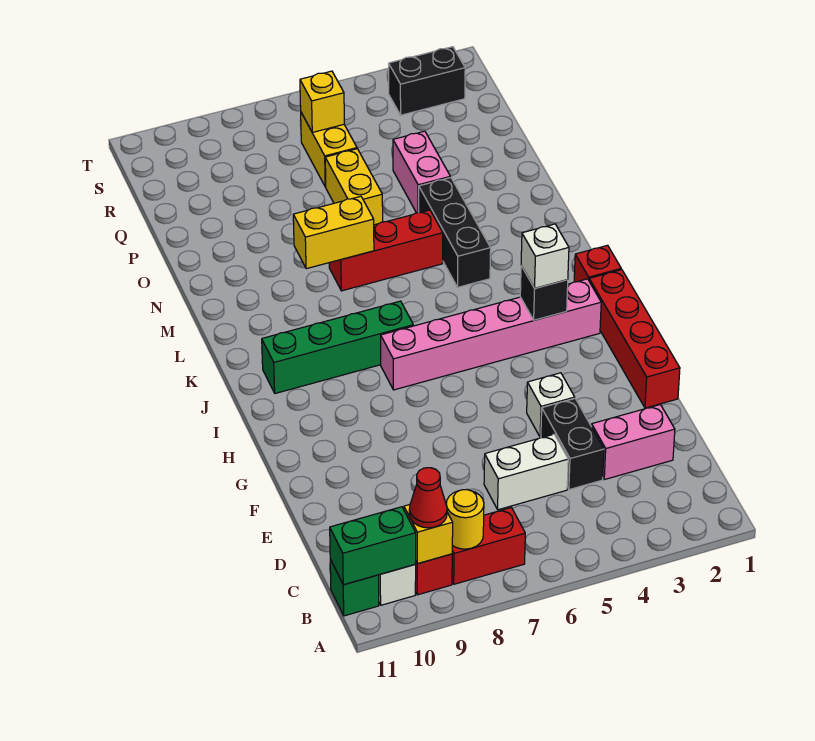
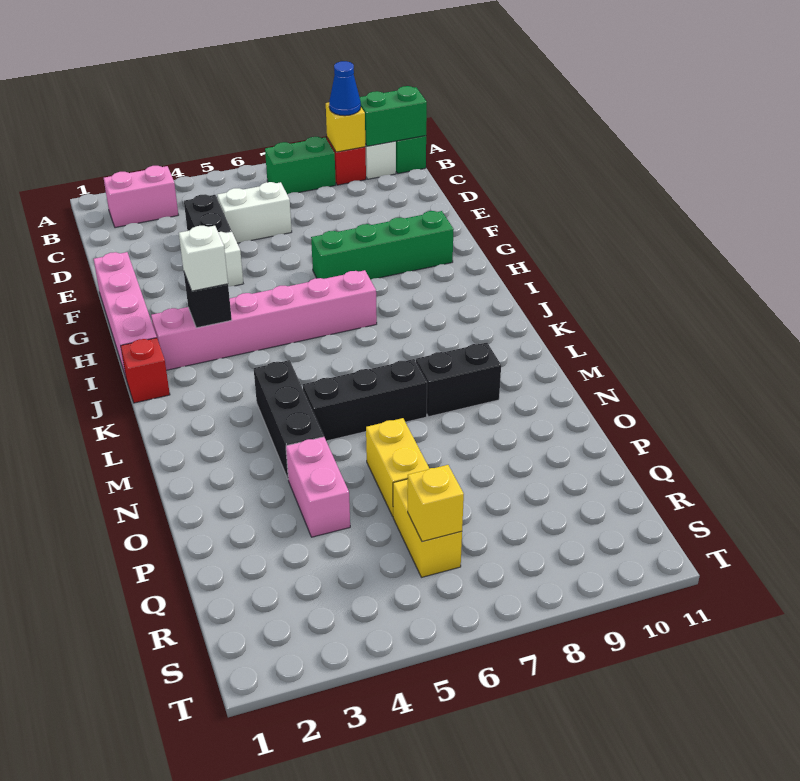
red brick B7:B8 level 1 -> green brick B7:B8 level 1
yellow round brick B8 level 2 -> none
red cone B9 level 3 -> blue cone B9 level 3
pink brick D2:D3 level 1 -> pink brick B2:B3 level 1
red brick F1:I1 level 1 -> pink brick F1:I1 level 1
green brick J7:J10 level 1 -> green brick G7:G10 level 1
red brick M5:M7 level 1 -> black brick M5:M7 level 1
yellow brick M7:M8 level 2 -> none
black brick S2:S3 level 1 -> black brick M8:M9 level 1

